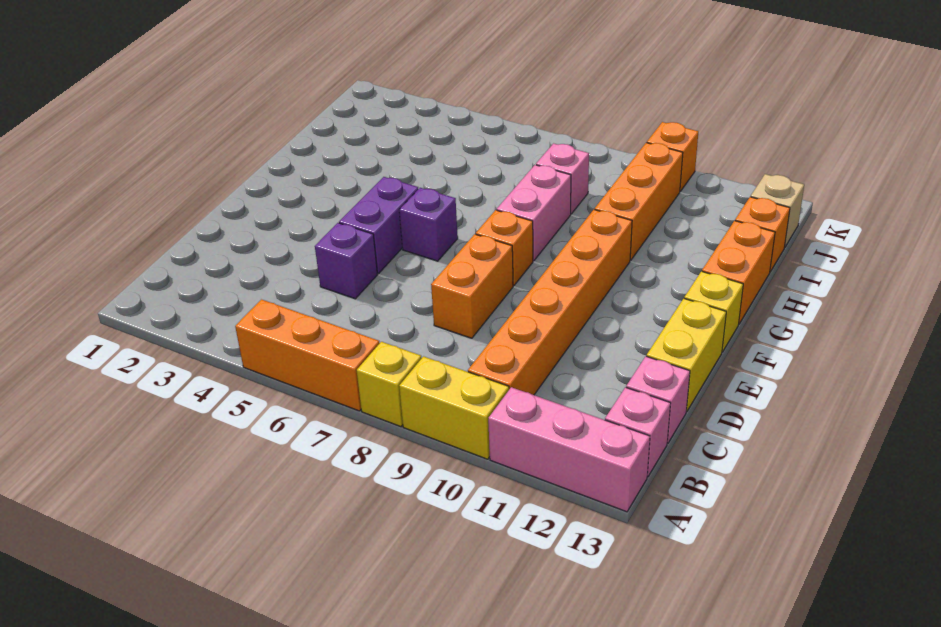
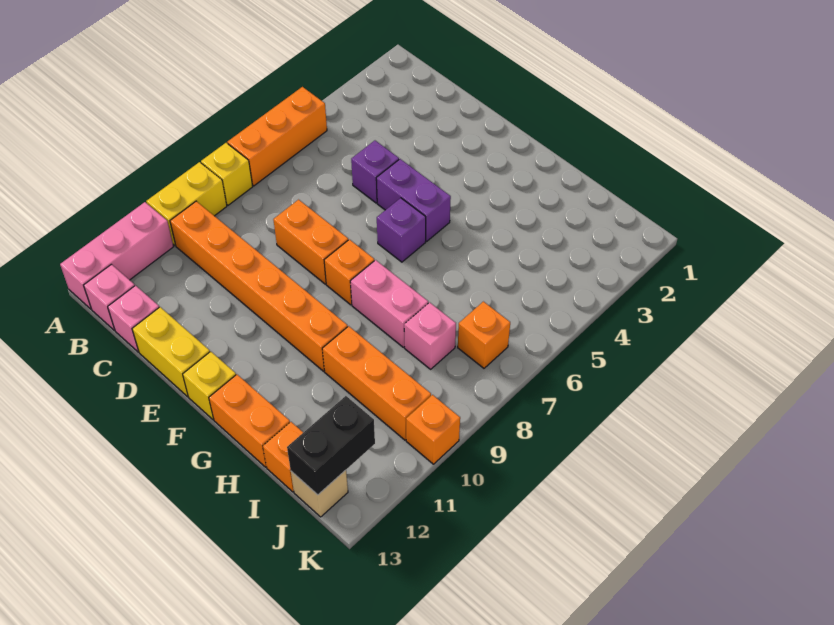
none -> orange brick J7 level 1
none -> black brick J12:J13 level 2

